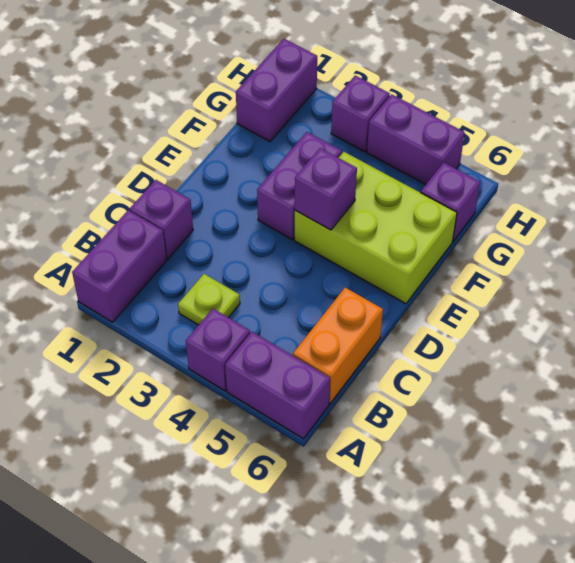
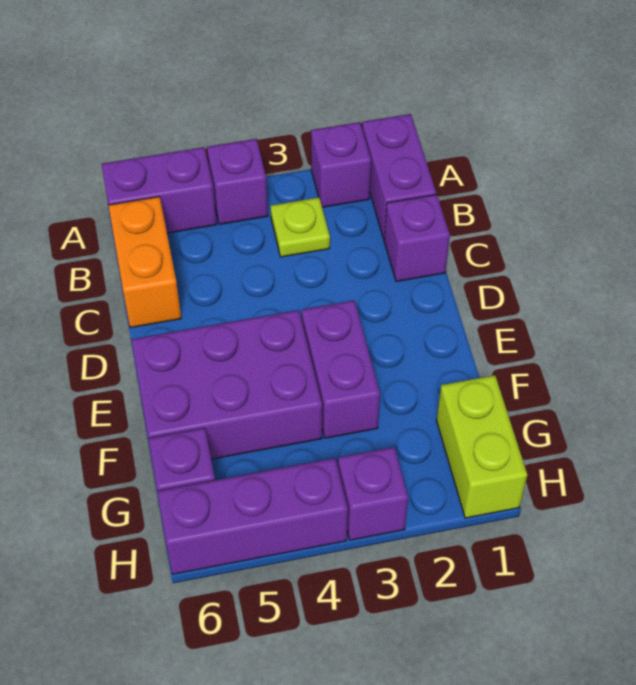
lime brick E4:F6 level 1 -> purple brick E4:F6 level 1
purple brick E4 level 2 -> purple brick A2 level 1
purple brick G1:H1 level 1 -> lime brick G1:H1 level 1
purple brick H4:H5 level 1 -> purple brick H4:H6 level 1

